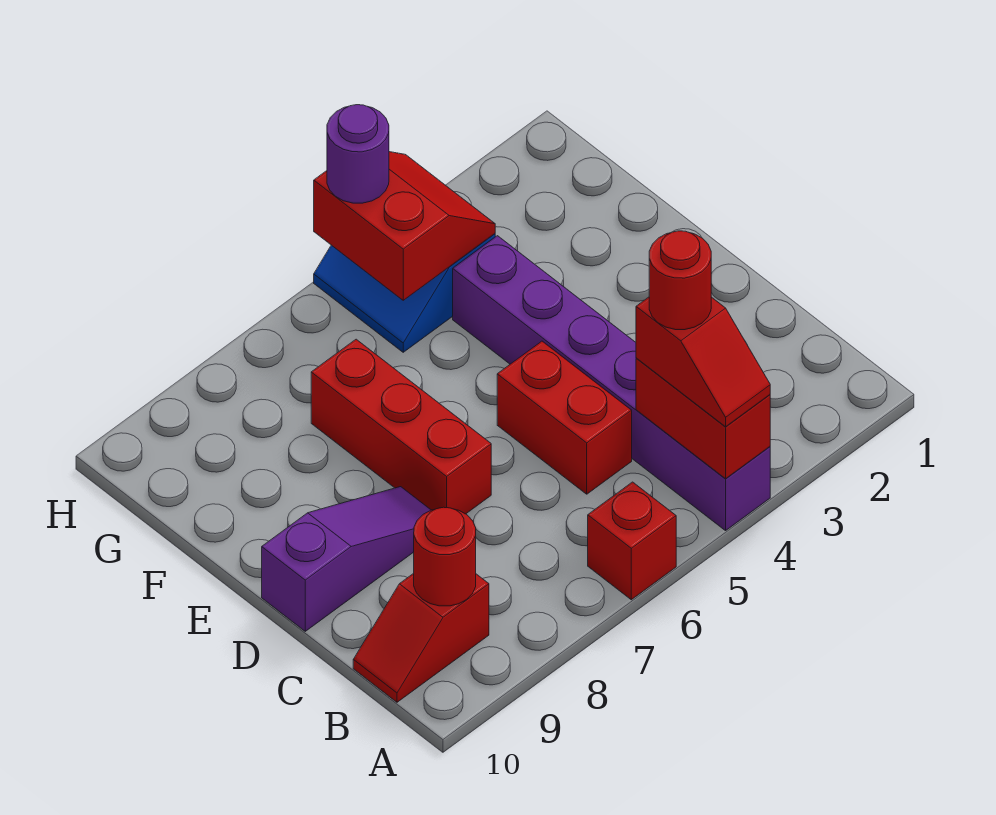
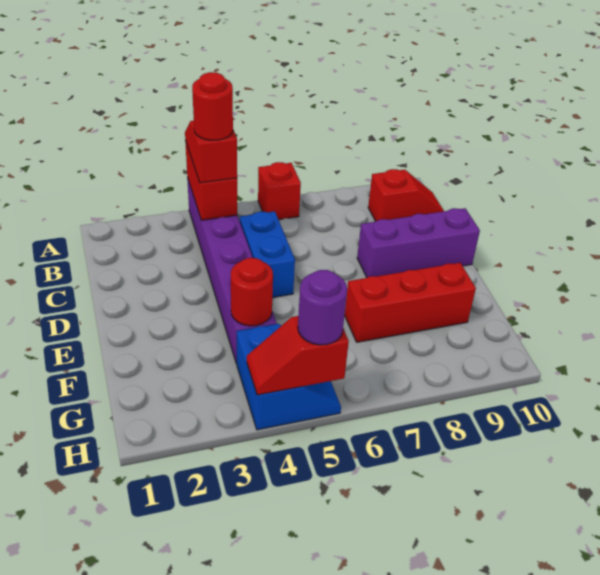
red round brick B9 level 2 -> red round brick F4 level 2
red brick C5:D5 level 1 -> blue brick C5:D5 level 1
red brick D7:F7 level 1 -> red brick F7:F9 level 1
purple slope D8:D10 level 1 top 10 -> purple brick D8:D10 level 1
red slope G4:H5 level 2 top 5 -> red slope H4:H5 level 2 top 5

